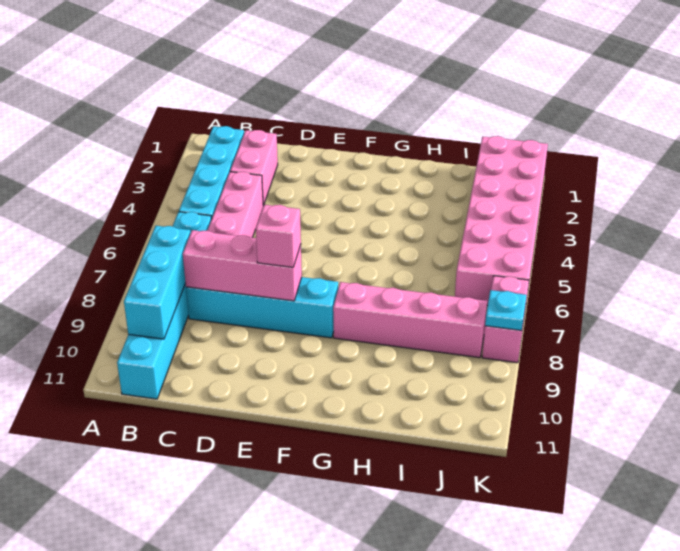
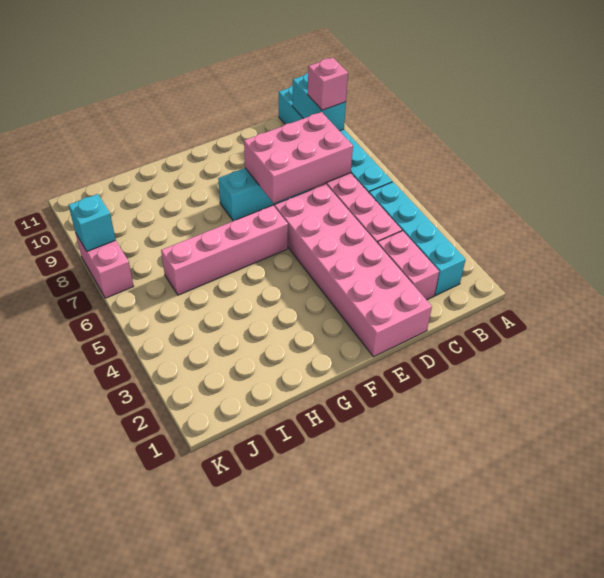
cyan brick B8:B10 level 2 -> cyan brick B9:B10 level 2
pink brick C8:E8 level 2 -> pink brick C7:E8 level 2
pink brick E8 level 3 -> pink brick B9 level 3
pink brick G8:J8 level 1 -> pink brick F6:I6 level 1
pink brick J1:K6 level 1 -> pink brick D1:E6 level 1
cyan plate K8 level 2 -> cyan brick K8 level 2

